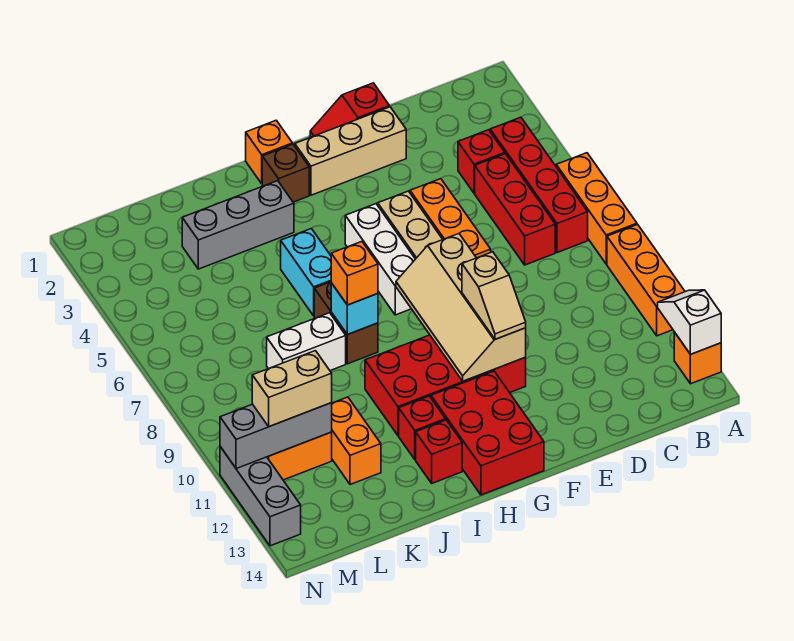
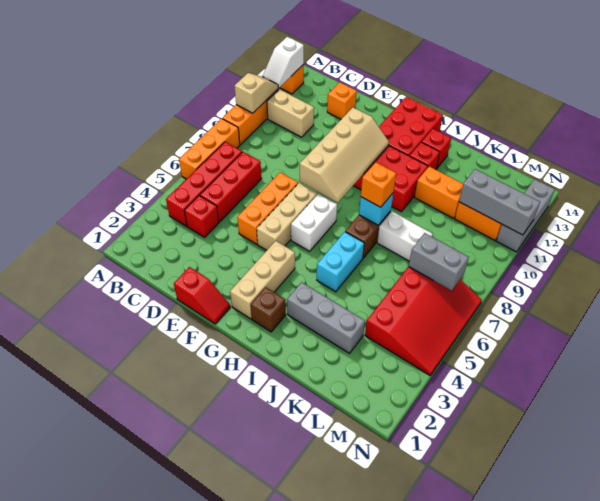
tan brick E2:G2 level 1 -> tan brick G2:G4 level 1
tan slope F10:F11 level 3 top 10 -> tan slope A10:A11 level 2 top 10
white brick G5:G7 level 1 -> white brick G6:G7 level 1
orange brick H1 level 1 -> orange brick D13 level 1
orange brick K11:K12 level 1 -> orange brick J11:K11 level 1
none -> red slope L4:N7 level 1 top L
none -> grey brick L7:M7 level 2
tan brick L11:M11 level 3 -> tan brick B11:C11 level 1

